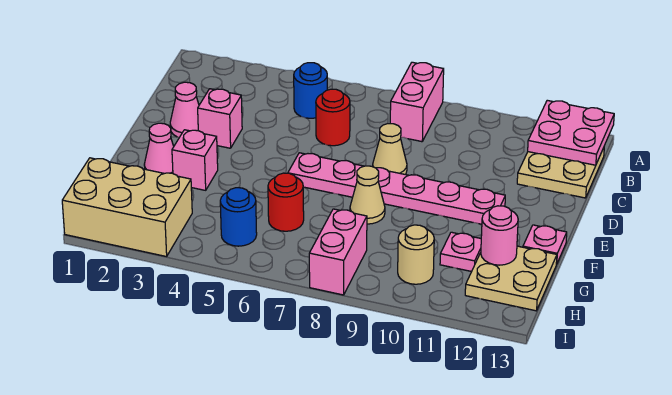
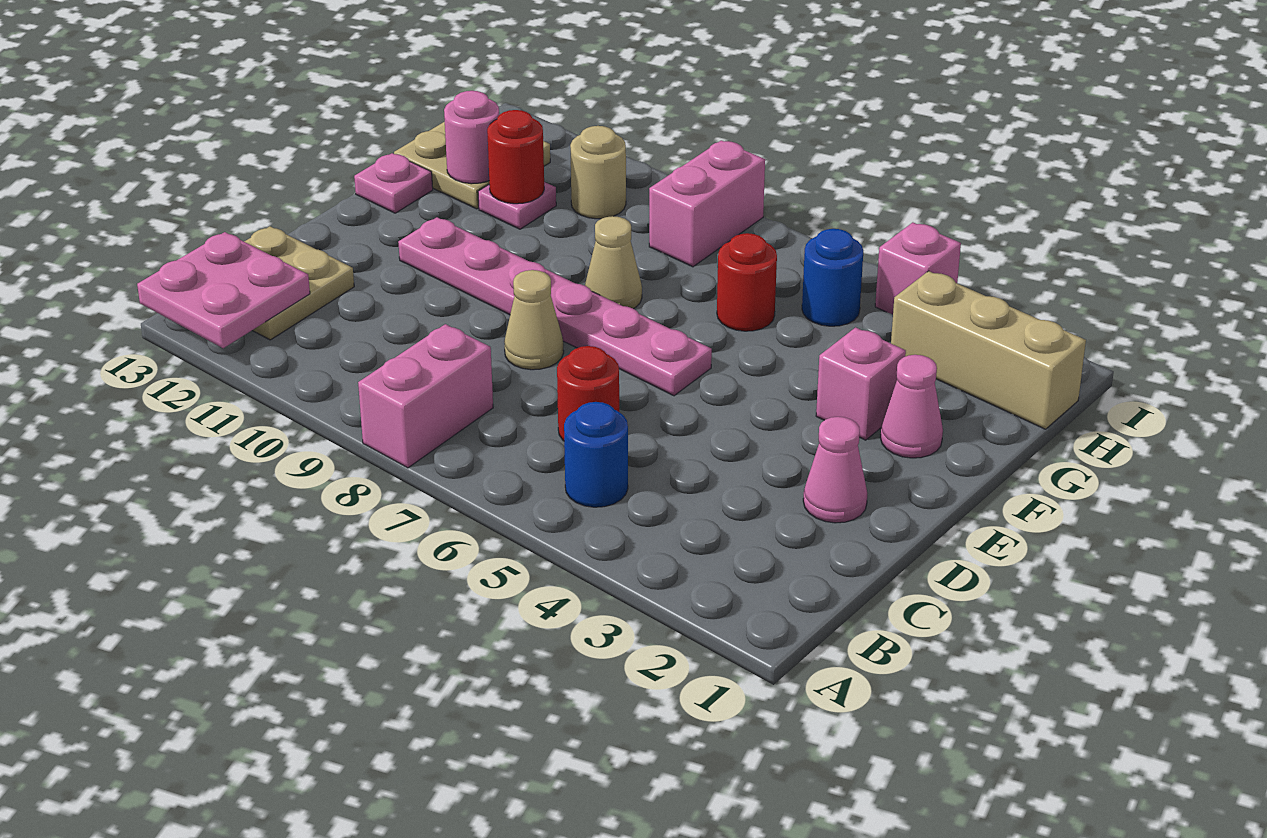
pink brick D3 level 1 -> pink brick I4 level 1
none -> red round brick G11 level 2
tan brick H1:I3 level 1 -> tan brick H1:H3 level 1

